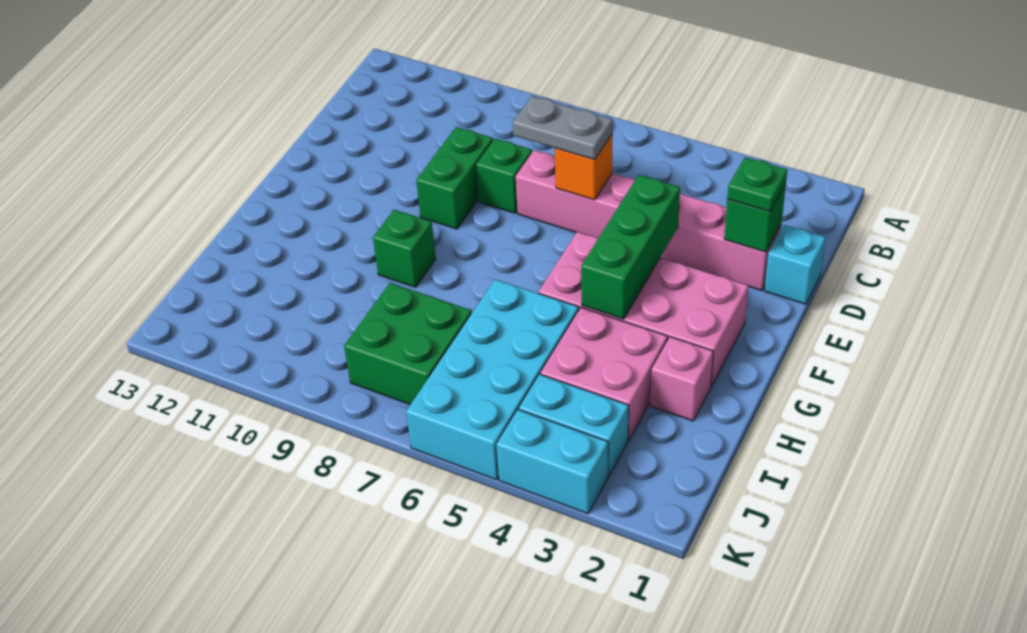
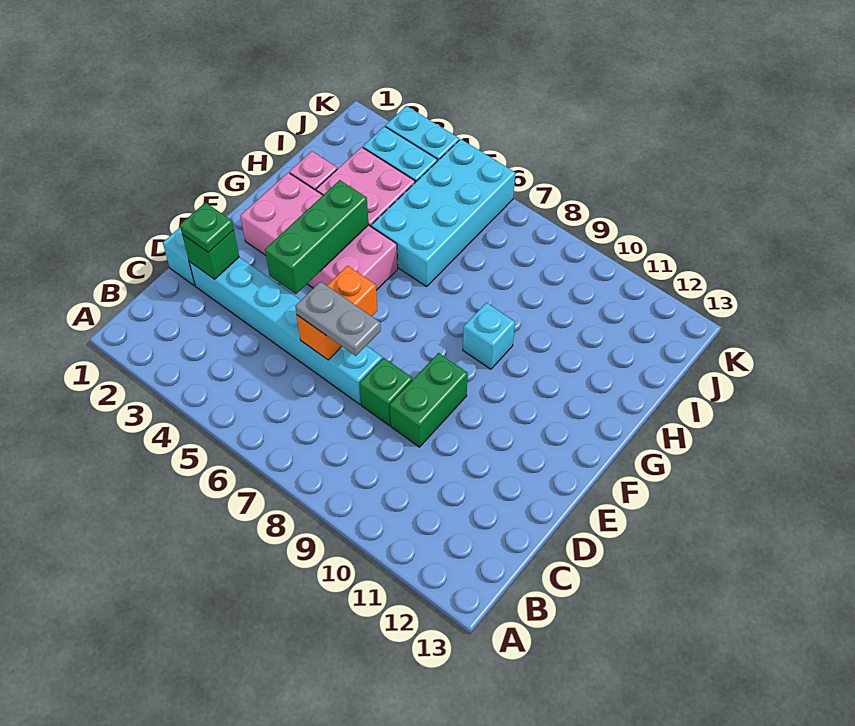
pink brick D2:D7 level 1 -> cyan brick D2:D7 level 1
orange brick D6 level 2 -> orange brick D6:E6 level 2
green brick G9 level 1 -> cyan brick G9 level 1
green brick I7:J8 level 1 -> none

